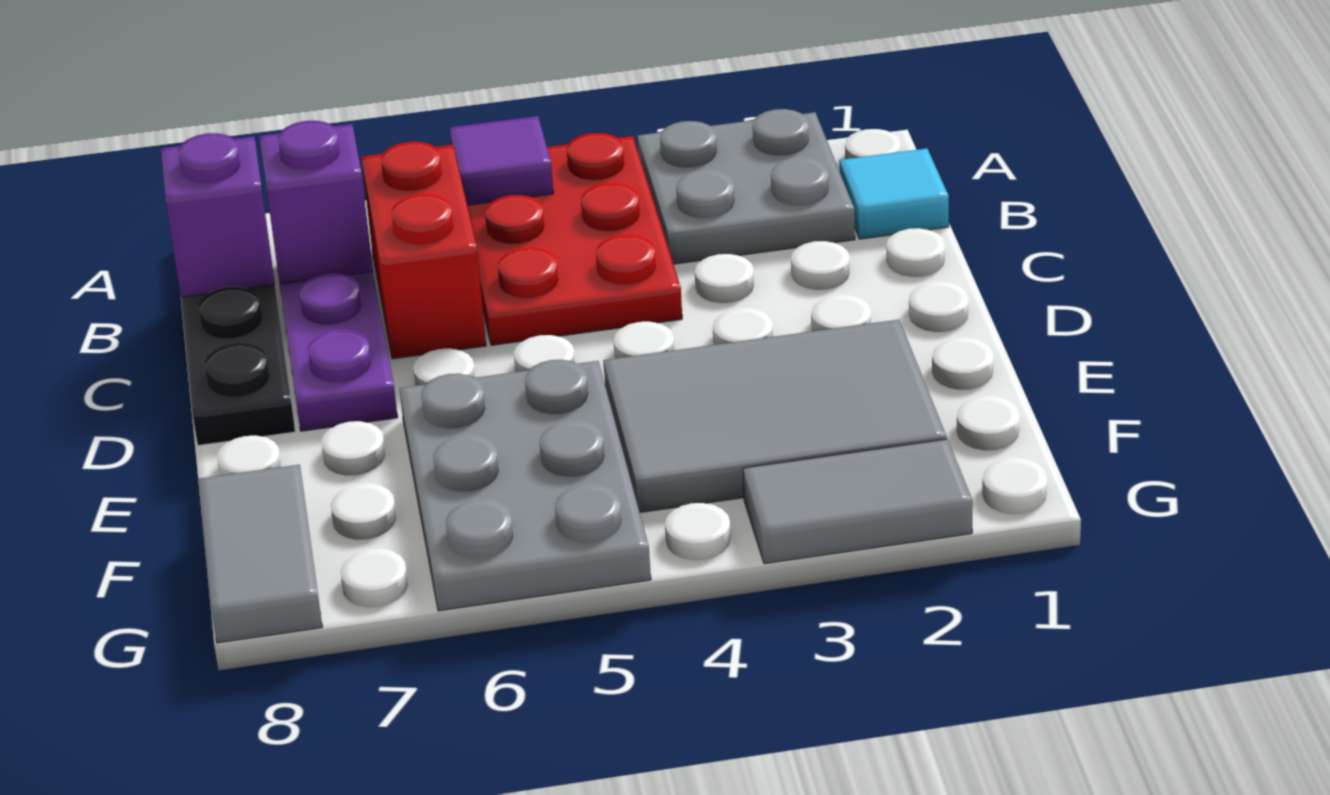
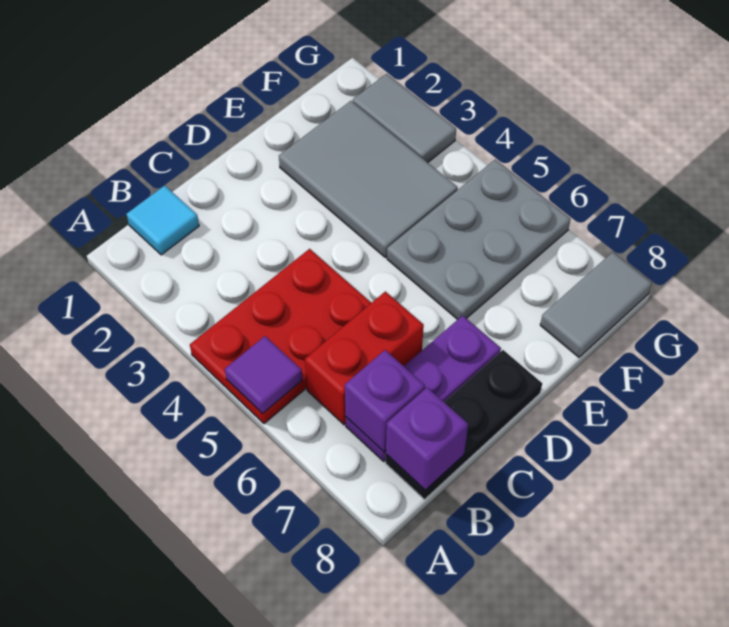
grey plate A2:B3 level 1 -> none

